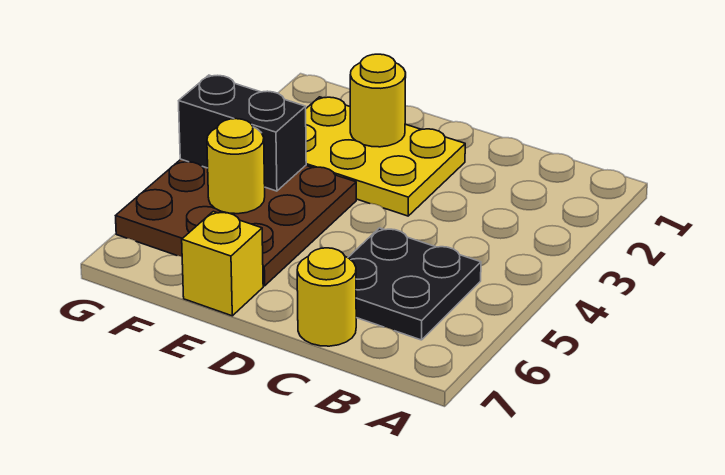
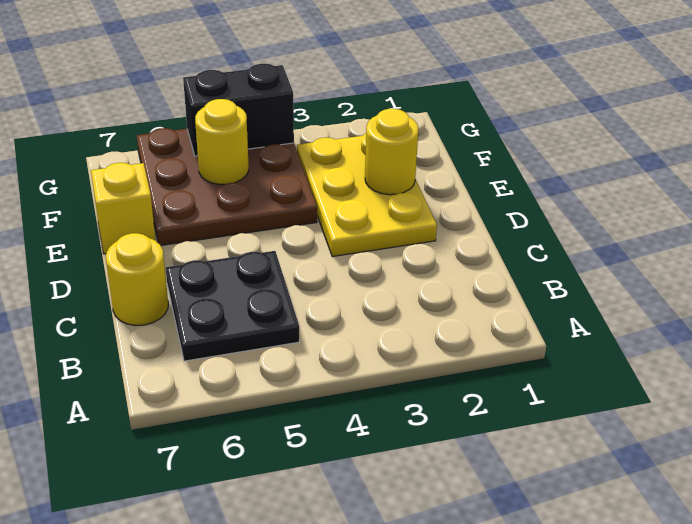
black brick F4:G4 level 2 -> black brick G4:G5 level 2

